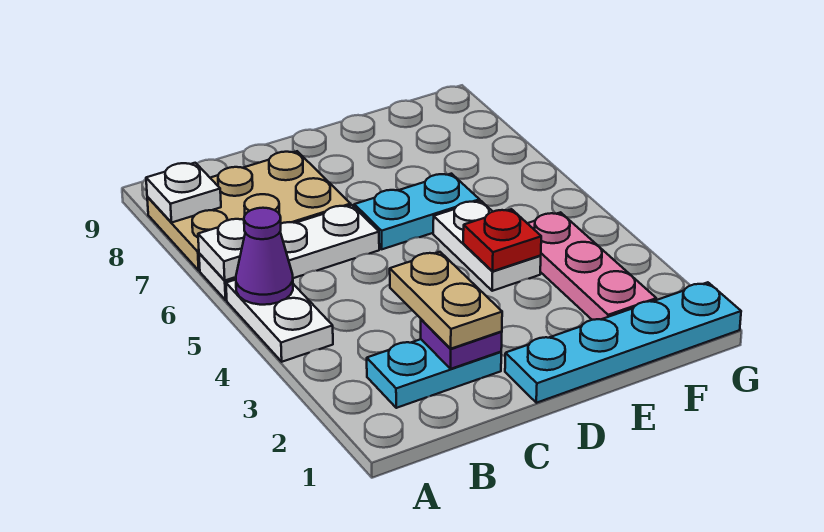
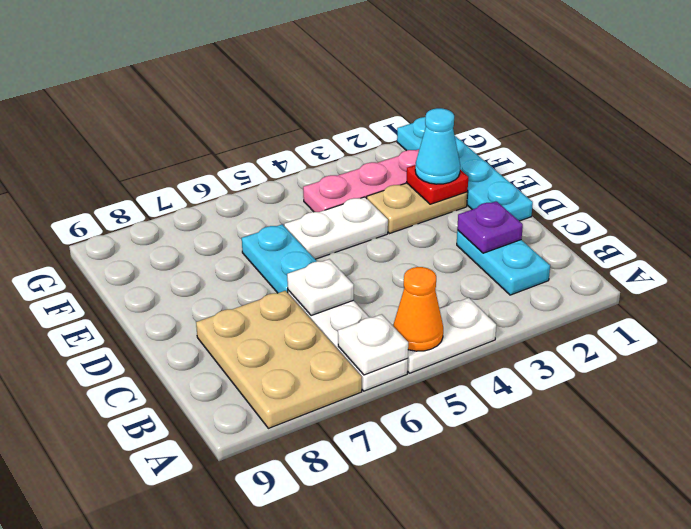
purple cone A5 level 2 -> orange cone A5 level 2
white plate A8 level 2 -> white plate C6 level 2
tan plate C2:C3 level 3 -> tan plate E2:E3 level 1
none -> cyan cone E2 level 3
red plate E4 level 2 -> red plate E2 level 2

